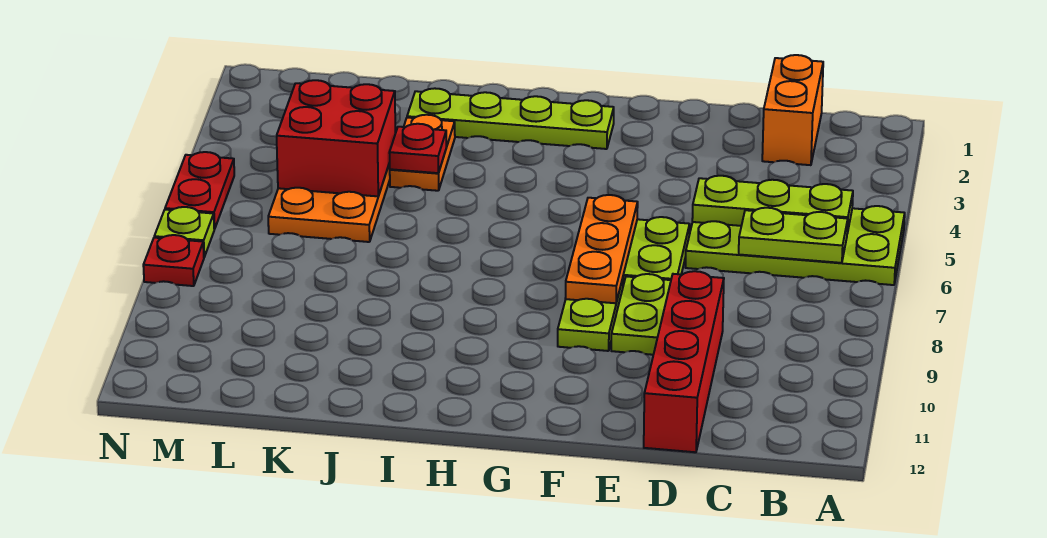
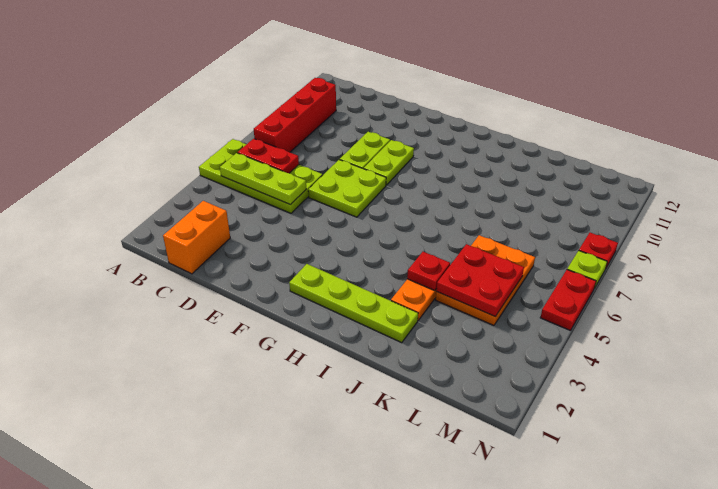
lime plate B6:C6 level 2 -> red plate B6:C6 level 2
red brick D9:D12 level 1 -> red brick B7:B10 level 1
orange plate F6:F8 level 2 -> none
red brick K4:L5 level 2 -> red plate K4:L5 level 2

